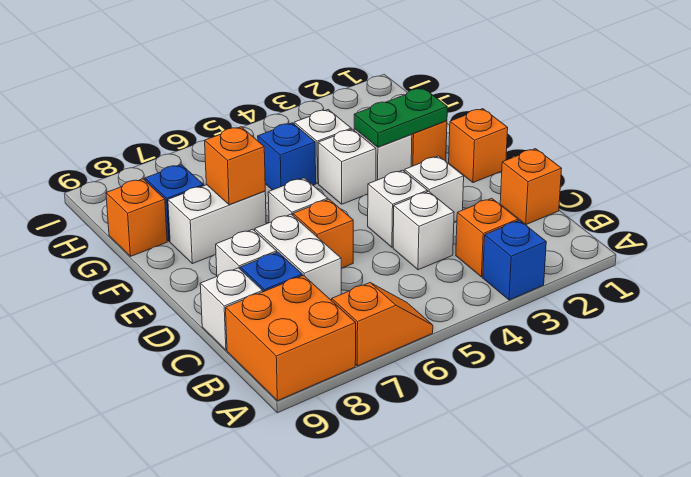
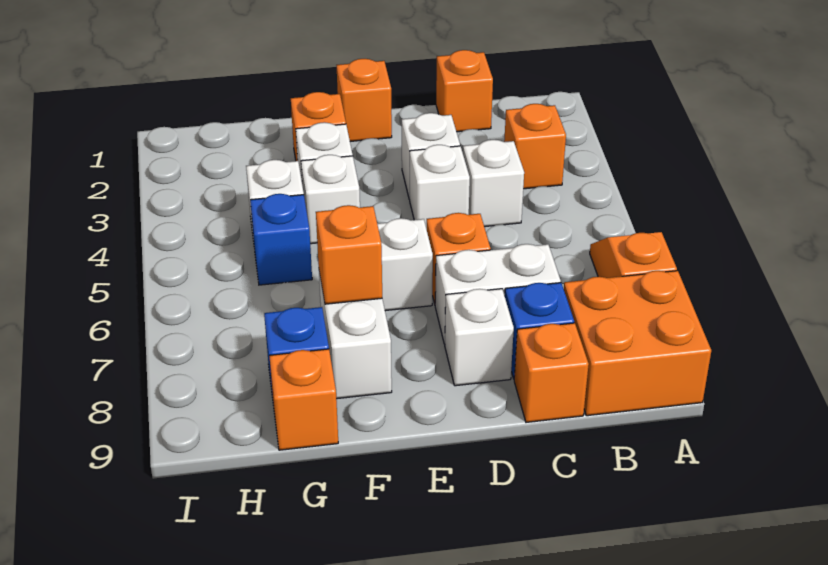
blue brick A3 level 1 -> none
white brick C9 level 1 -> orange brick C9 level 1
green plate F2:F3 level 2 -> none

